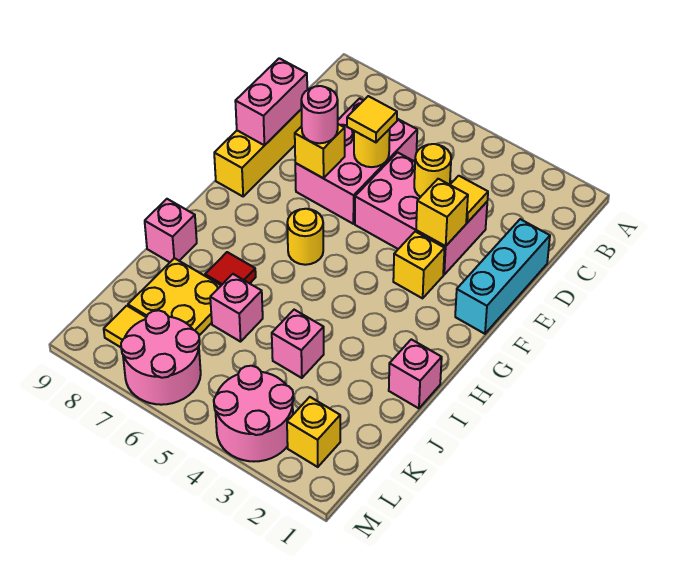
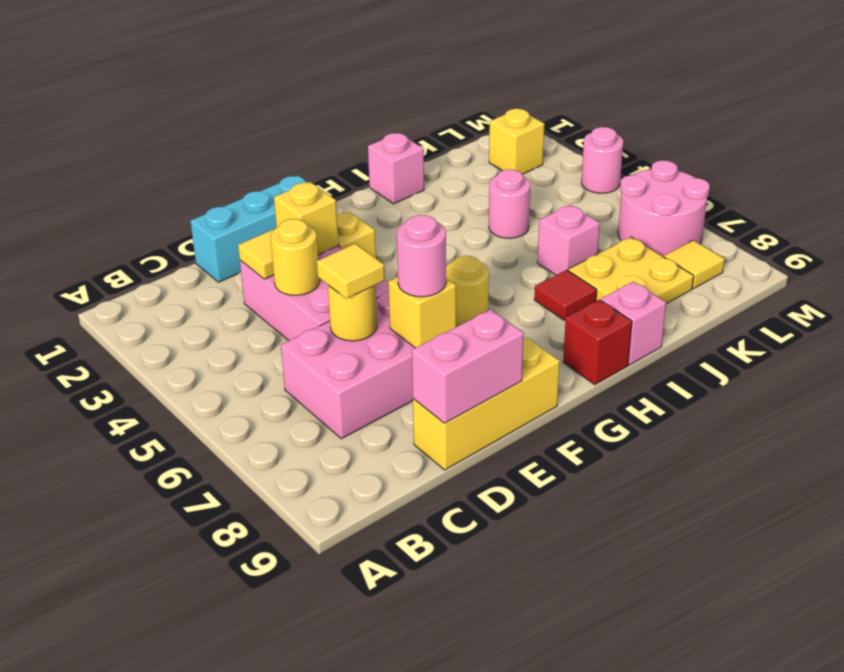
none -> red brick H9 level 1
pink brick J4 level 1 -> pink round brick J4 level 1
pink round brick L3:M4 level 1 -> pink round brick M4 level 1

